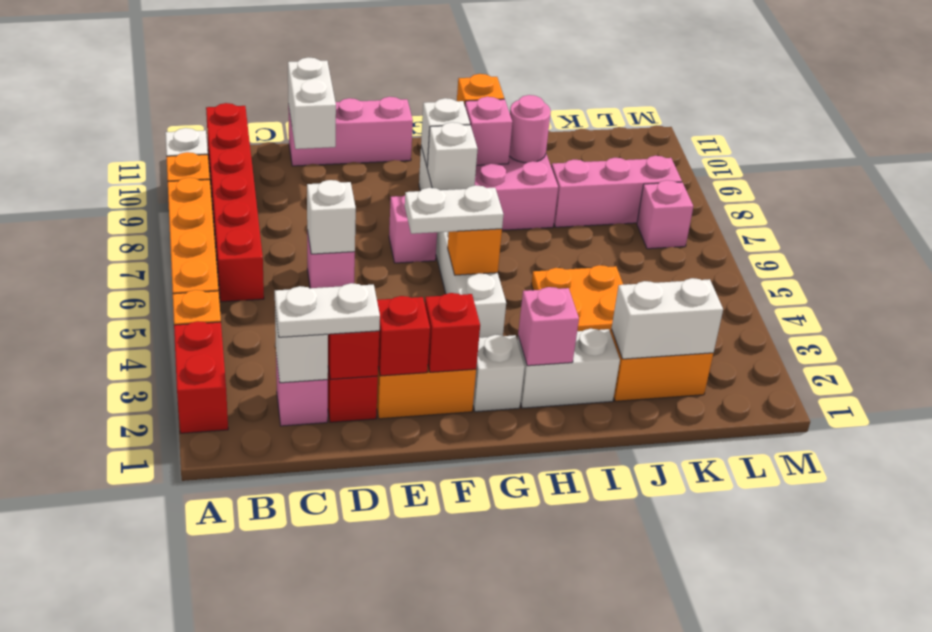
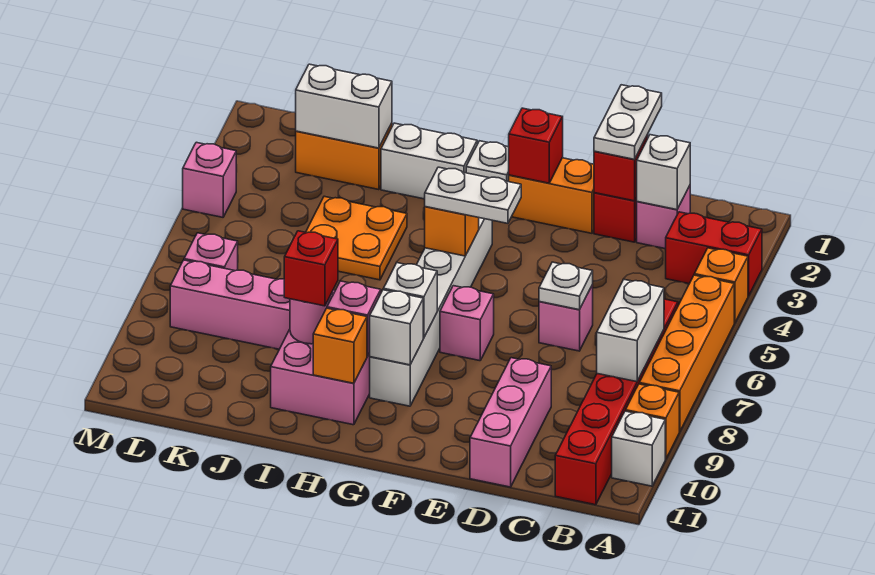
red brick A2:A3 level 1 -> red brick A3:B3 level 1
white plate C2:D2 level 3 -> white plate D1:D2 level 3
white brick D6 level 2 -> white plate D6 level 2
white brick D10:D11 level 2 -> white brick B7:B8 level 2
pink brick D11:F11 level 1 -> pink brick D9:D11 level 1
red brick E2 level 2 -> red brick I9 level 3
pink brick H2 level 2 -> pink brick M4 level 1

